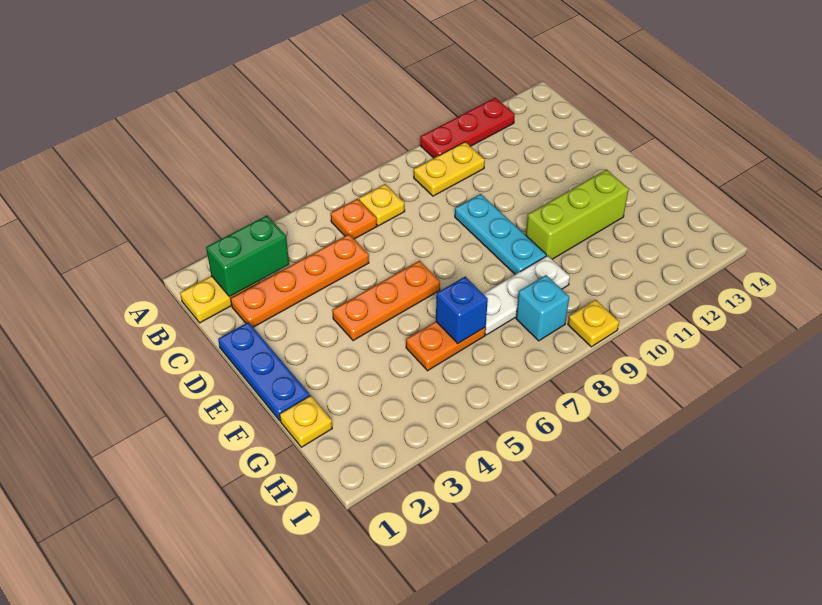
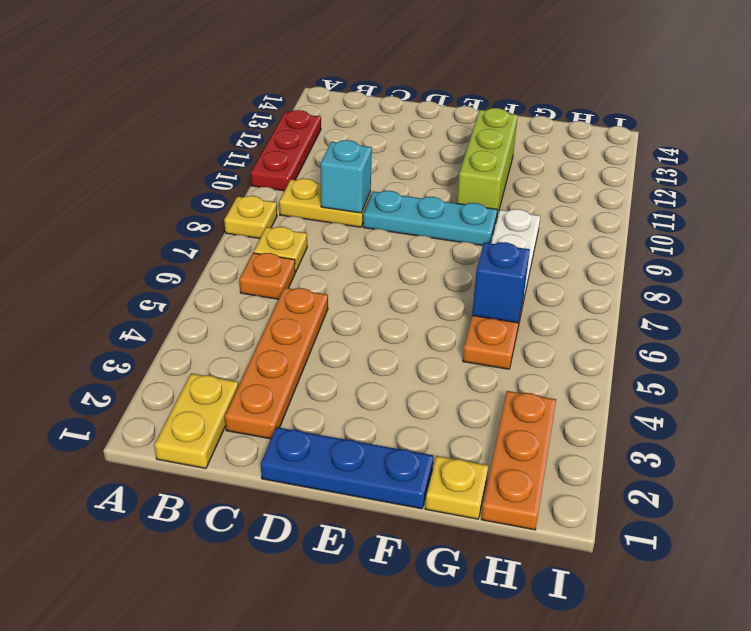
green brick B2:B3 level 2 -> none
yellow plate B9:B10 level 1 -> yellow plate B9:C9 level 1
orange plate E4:E6 level 1 -> orange plate H1:H3 level 1
cyan brick H8 level 1 -> cyan brick C9 level 2
yellow plate I9 level 1 -> yellow plate A8 level 1

